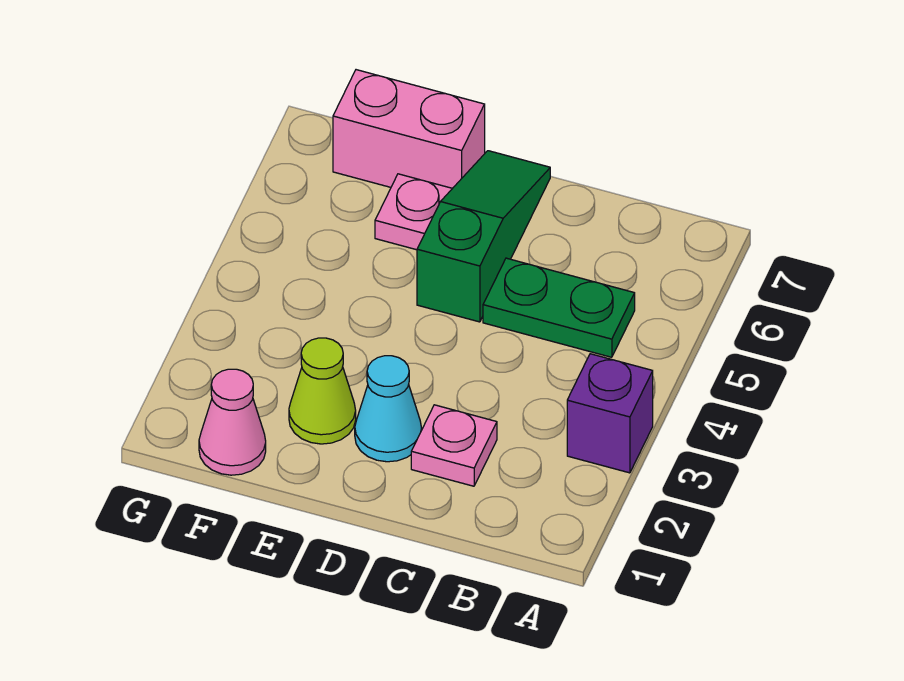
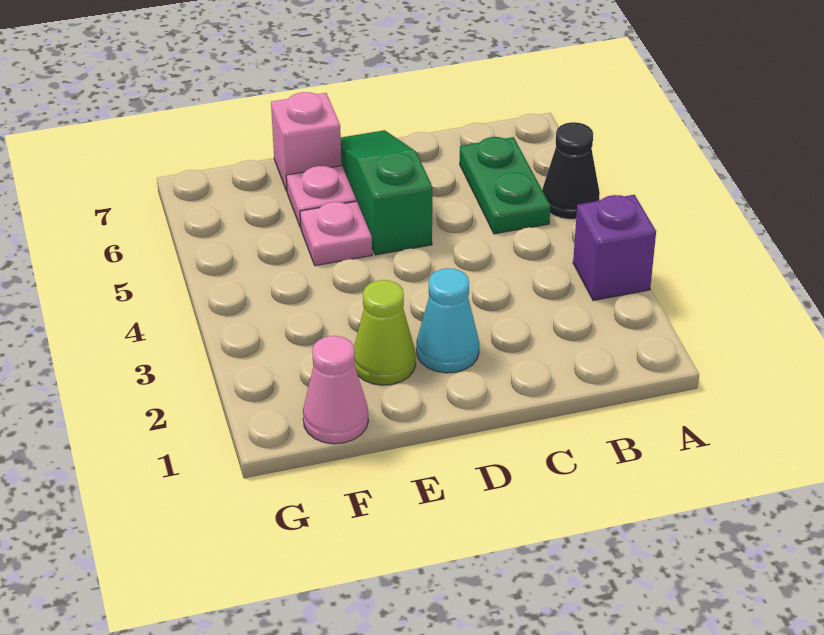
none -> black cone A5 level 1
green plate B5:C5 level 1 -> green plate B5:B6 level 1
pink plate C2 level 1 -> pink plate E5 level 1
pink brick E7:F7 level 1 -> pink brick E7 level 1

